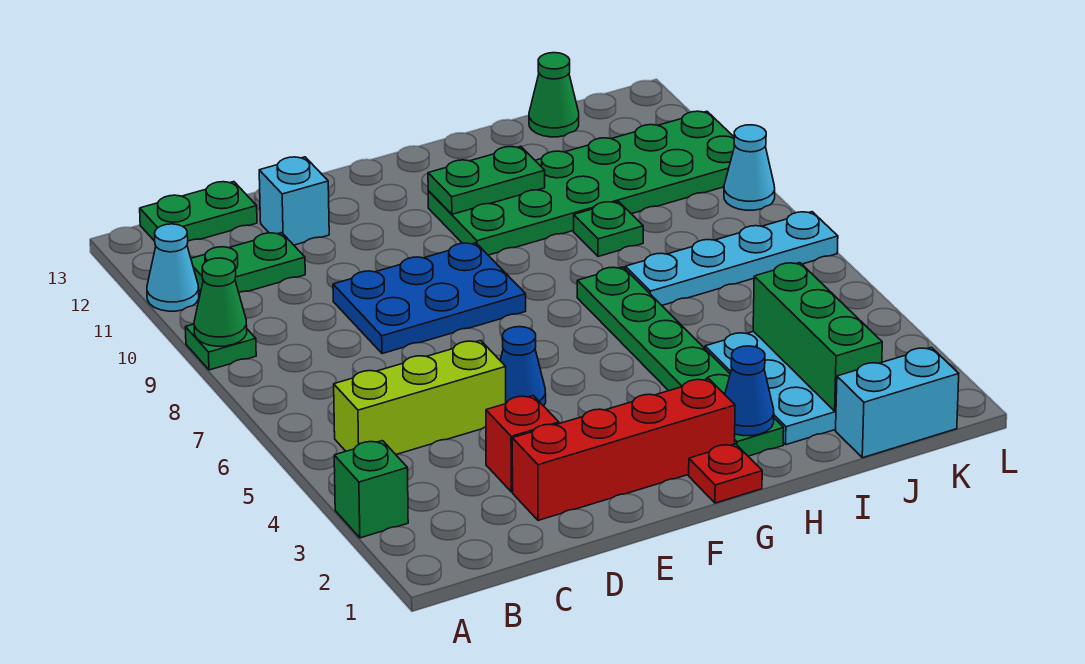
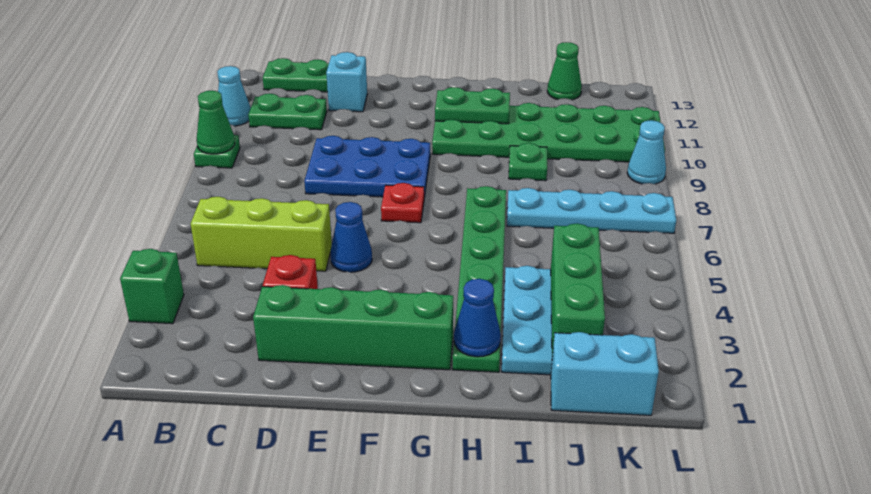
red brick D2:G2 level 1 -> green brick D2:G2 level 1
red plate G1 level 1 -> red plate F7 level 1

